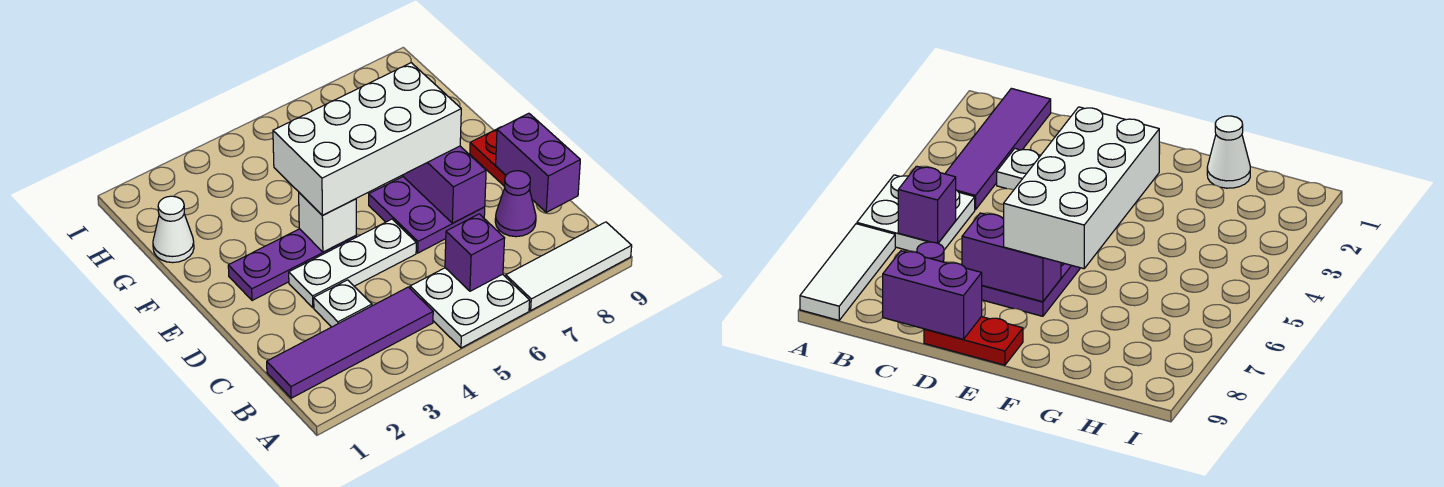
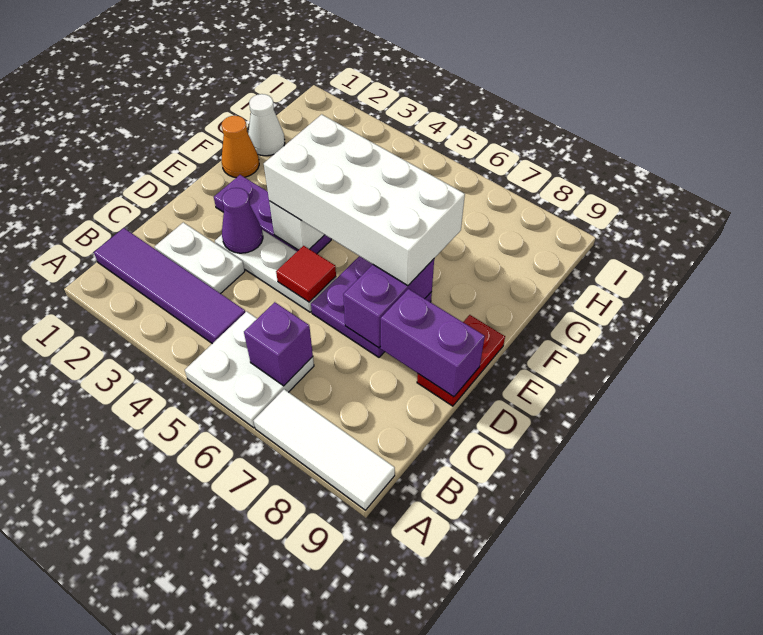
white plate C3 level 1 -> white plate C2:C3 level 1
purple cone C8 level 1 -> purple cone D3 level 2
purple brick C9:D9 level 2 -> purple brick D8:D9 level 2
none -> red tile D5 level 2
none -> orange cone F1 level 1

